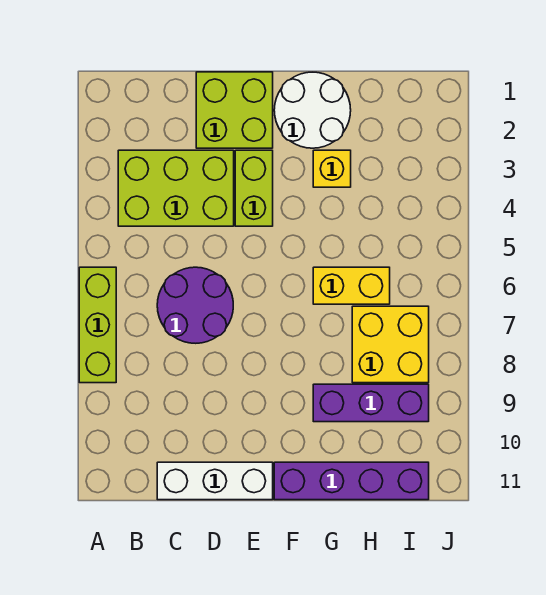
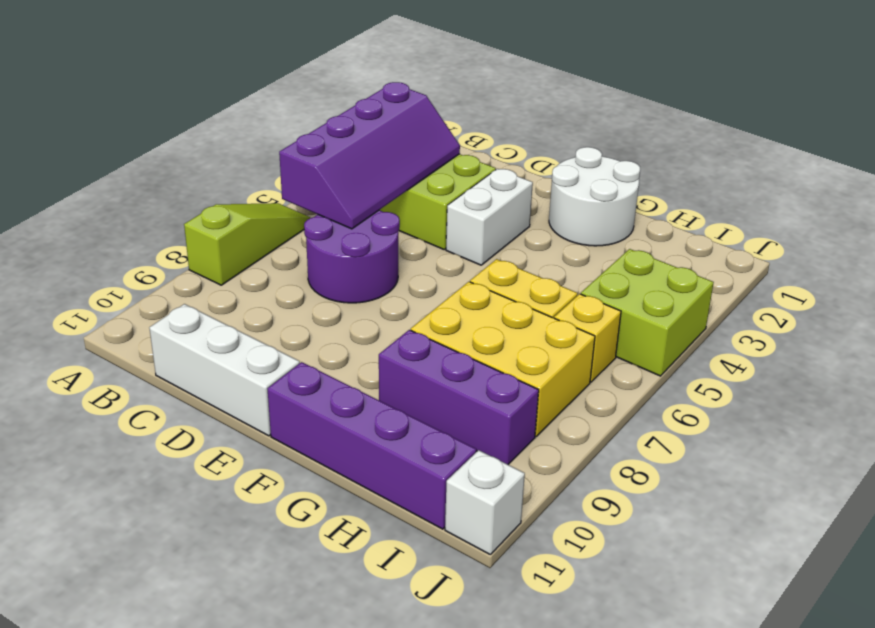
lime brick A6:A8 level 1 -> lime slope A6:A8 level 1 top 8
none -> purple slope B3:C6 level 2 top B
lime brick D1:E2 level 1 -> lime brick I4:J5 level 1
lime brick E3:E4 level 1 -> white brick E3:E4 level 1
yellow brick G3 level 1 -> yellow brick I6 level 1
yellow brick H7:I8 level 1 -> yellow brick G7:I8 level 1
none -> white brick J11 level 1

